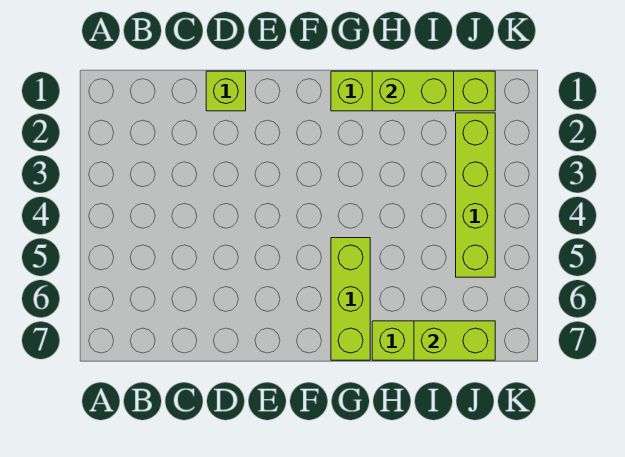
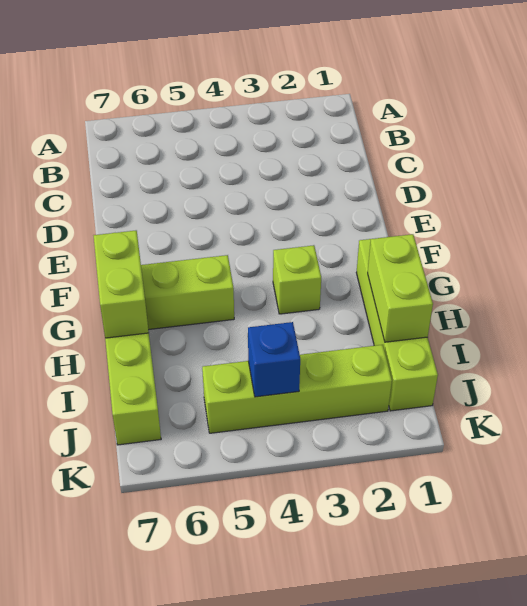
lime brick D1 level 1 -> lime brick G3 level 1
lime brick I7:J7 level 2 -> lime brick G7:H7 level 2
none -> blue brick J4 level 2

